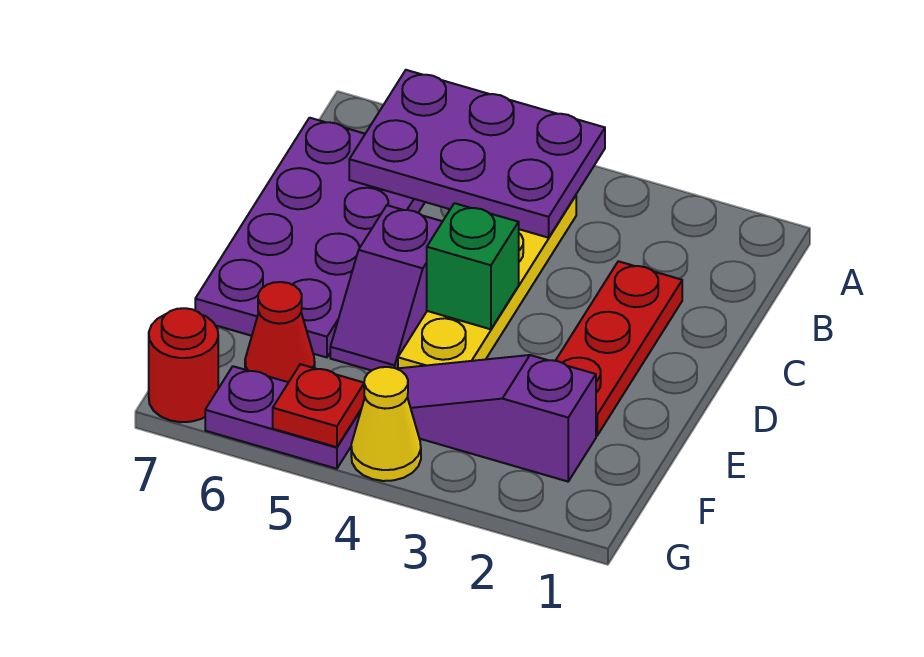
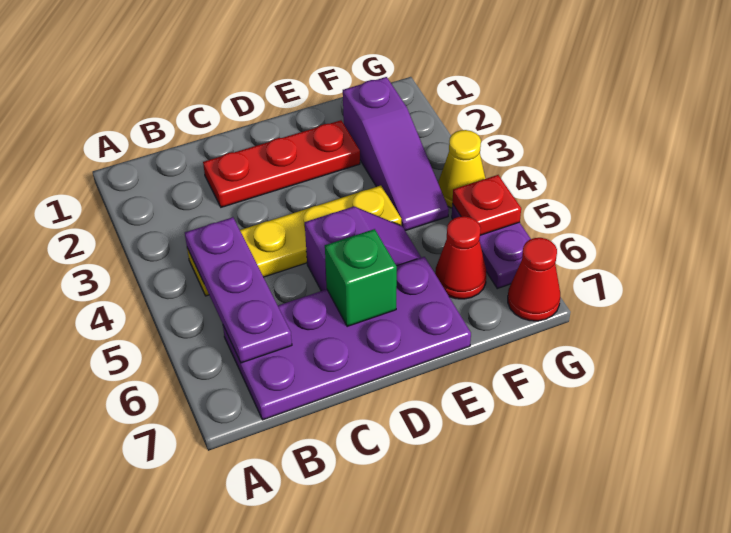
purple plate A4:B6 level 2 -> purple plate B4:B6 level 2
green brick D4 level 2 -> green brick D6 level 2
red round brick G7 level 1 -> red cone G7 level 1

